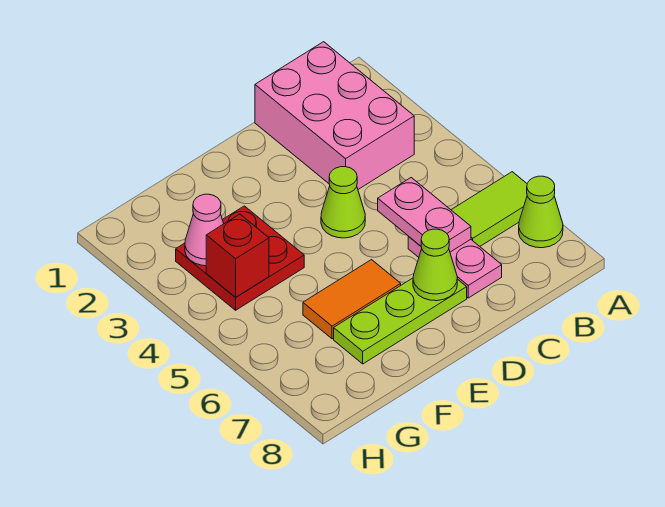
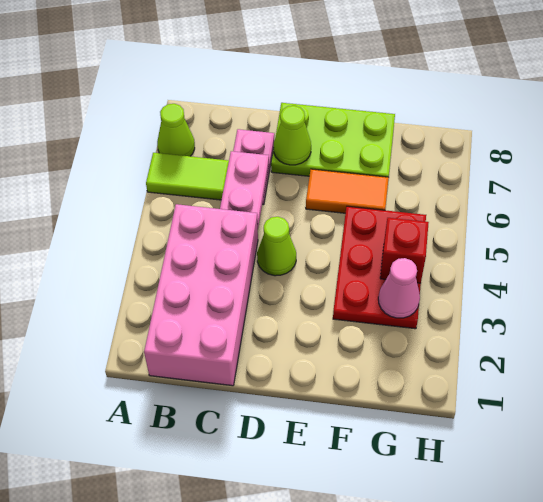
pink brick B1:C3 level 1 -> pink brick B1:C4 level 1
lime plate D7:F7 level 1 -> lime plate D7:F8 level 1
red plate F3:G4 level 1 -> red plate F3:G5 level 1

